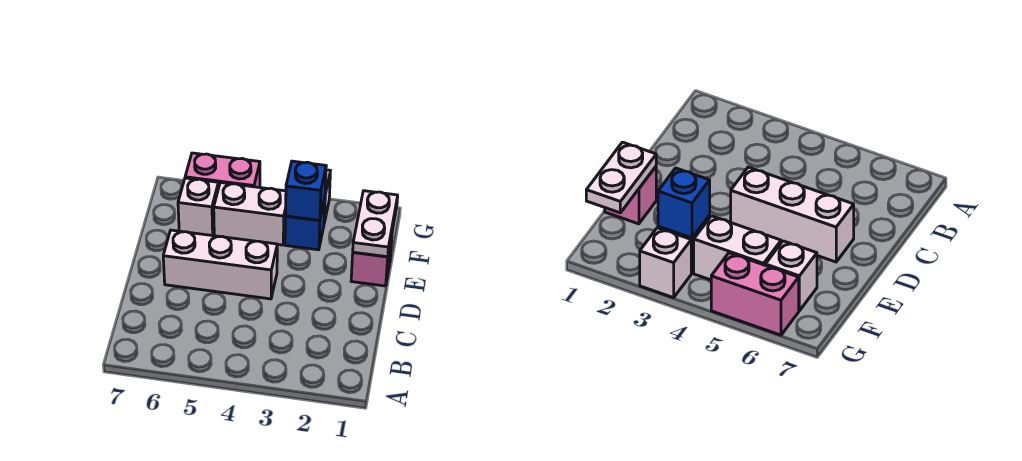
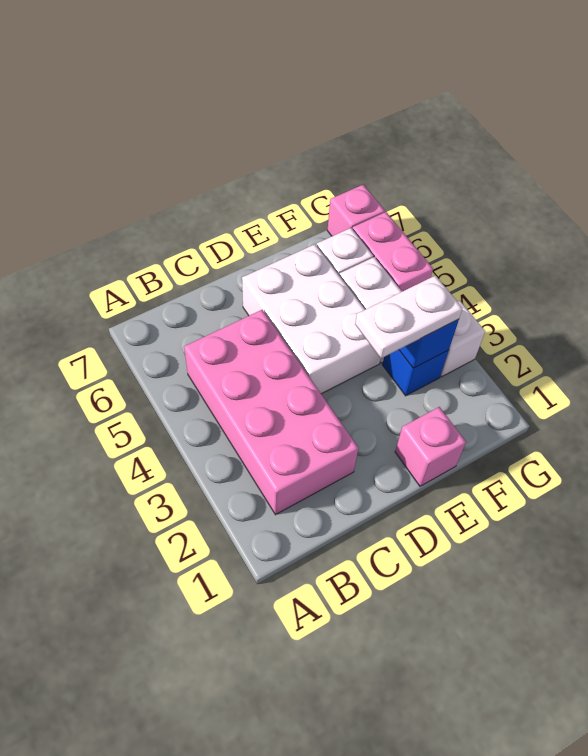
none -> pink brick B2:C5 level 1
white brick D4:D6 level 1 -> white brick D4:E6 level 1
white plate E1:F1 level 2 -> white plate E3:F3 level 3
none -> pink brick G7 level 1

